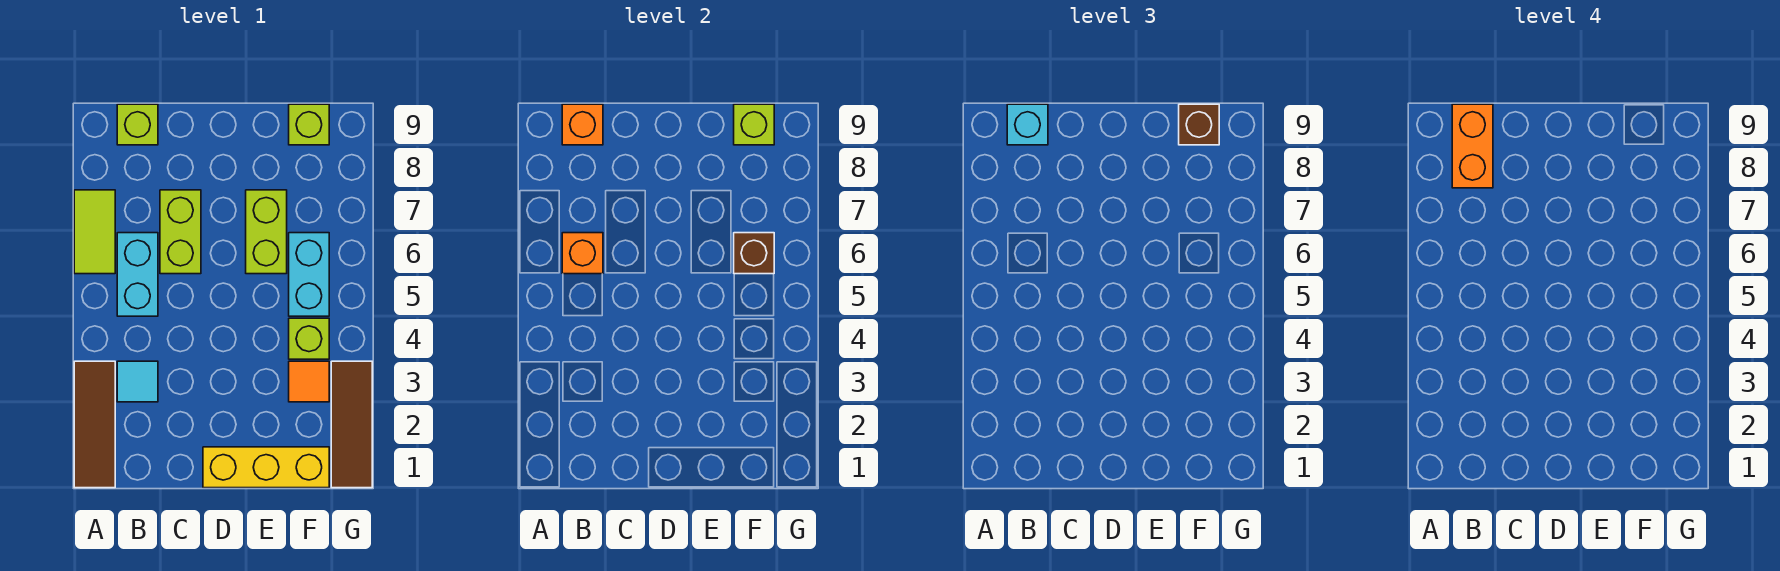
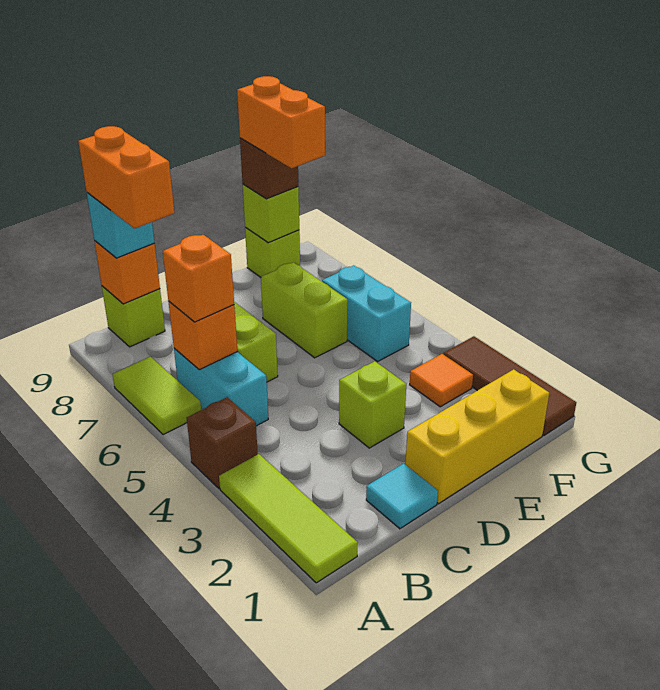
brown tile A1:A3 level 1 -> lime tile A1:A3 level 1
cyan tile B3 level 1 -> cyan tile C1 level 1
none -> orange brick B6 level 3
lime brick F4 level 1 -> lime brick D3 level 1
brown brick F6 level 2 -> brown brick A4 level 1
none -> orange brick F8:F9 level 4

